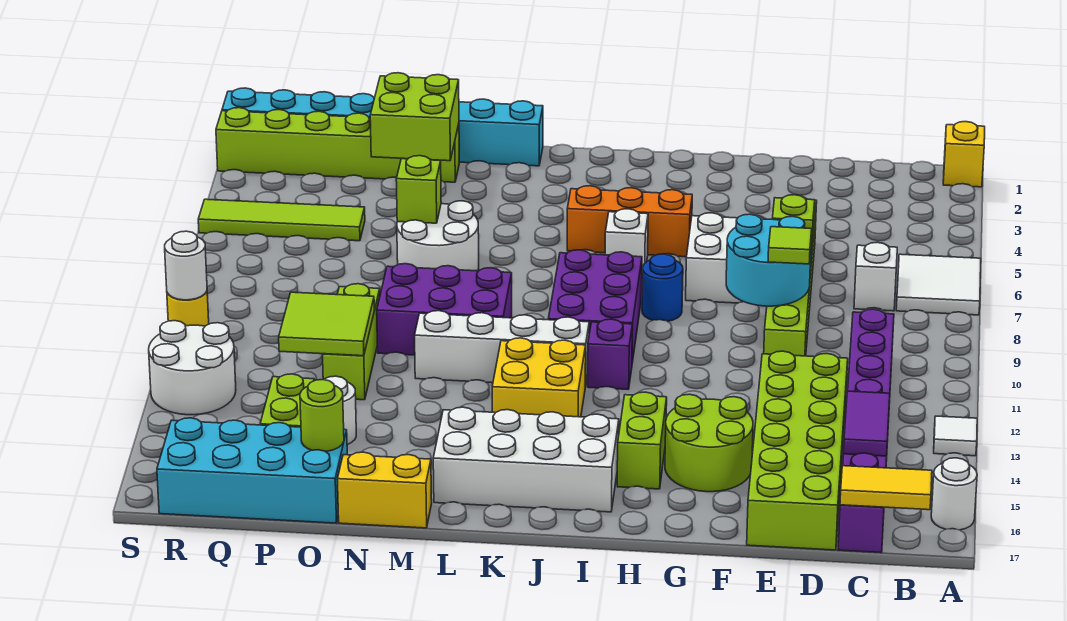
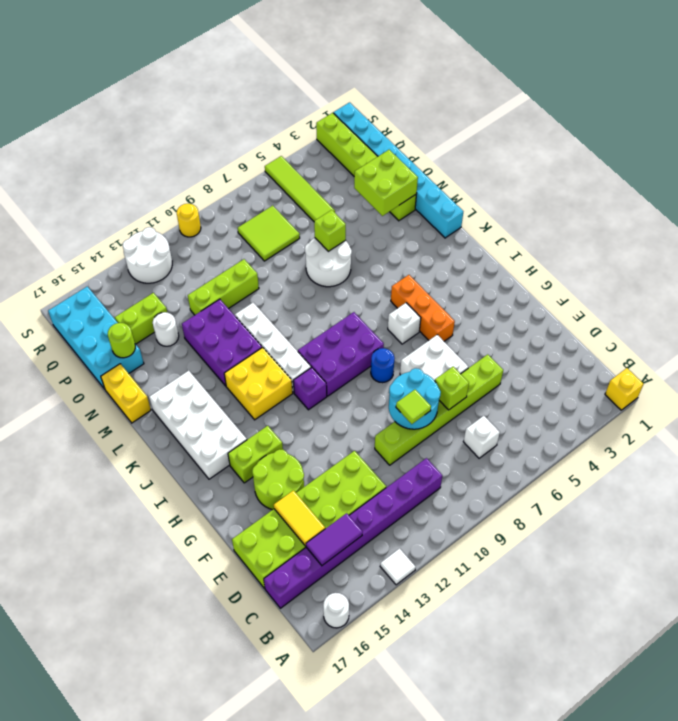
white tile A6:B7 level 1 -> none
yellow tile B17:C17 level 2 -> yellow tile D15:E15 level 2
purple brick L9:N10 level 1 -> purple brick L12:N13 level 1
lime tile O11:P12 level 2 -> lime tile P7:Q8 level 1
white round brick S10 level 2 -> none

